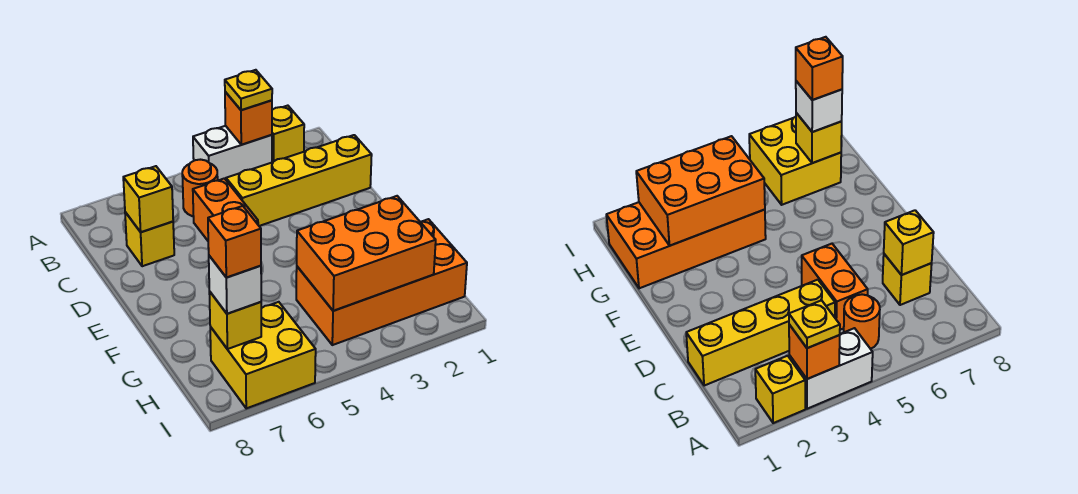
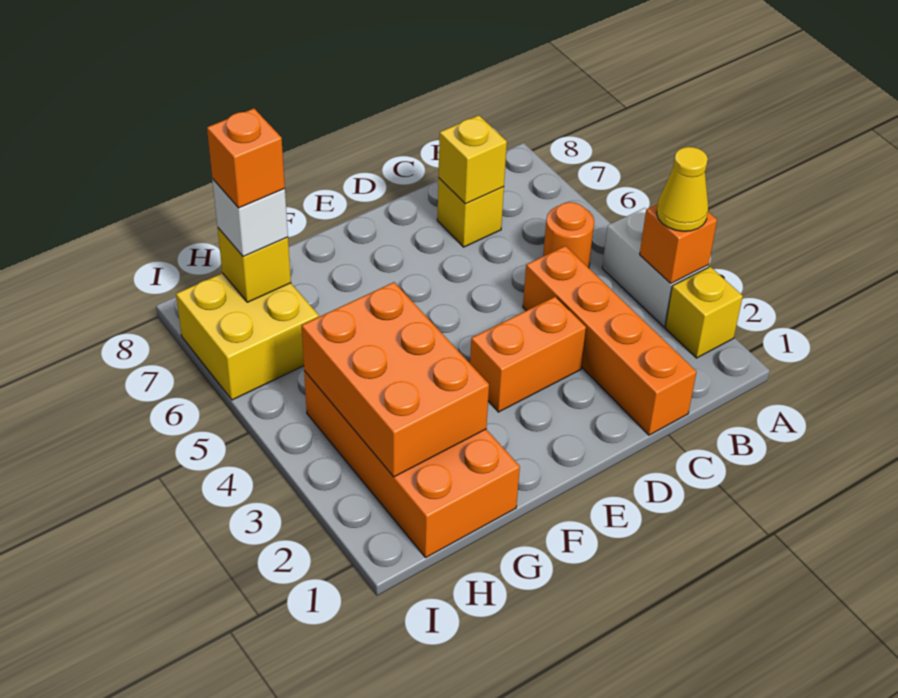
yellow plate A3 level 3 -> yellow cone A3 level 3
yellow brick C1:C4 level 1 -> orange brick C1:C4 level 1
orange brick C5:D5 level 1 -> orange brick D3:E3 level 1

